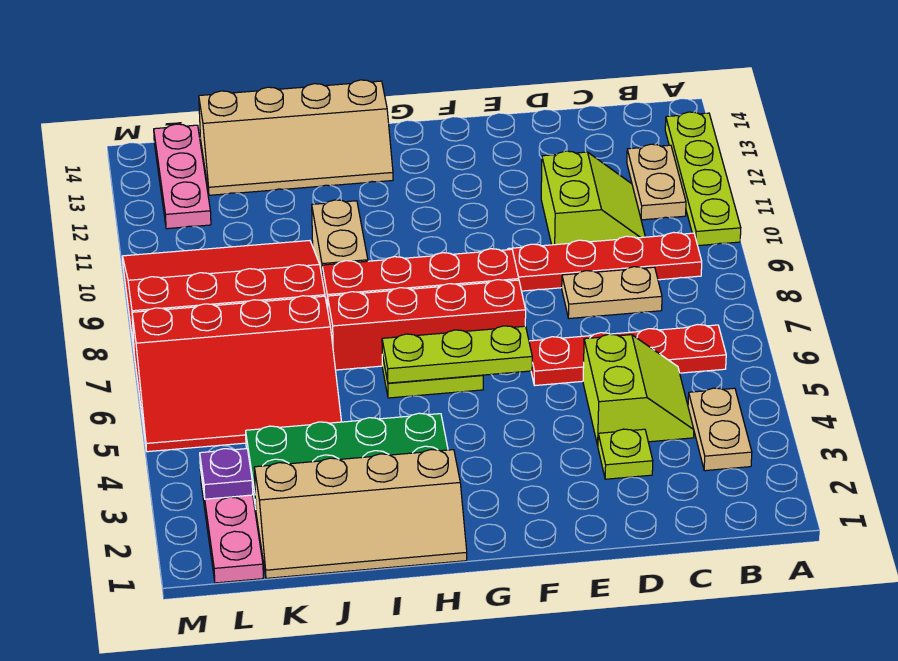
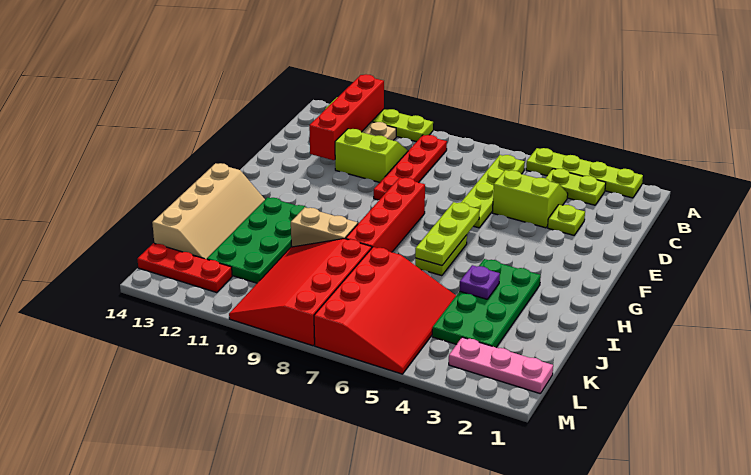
none -> lime plate A2:A5 level 1
tan plate B3:B4 level 1 -> lime plate B3:B4 level 1
red plate B6:E6 level 1 -> lime plate B6:E6 level 1
tan plate C8:D8 level 1 -> none
red brick F7:I7 level 1 -> red brick A12:D12 level 2
tan slope H1:K2 level 1 top 2 -> none
none -> green plate H11:K12 level 1
purple plate L3 level 2 -> purple plate I4 level 2
pink plate L12:L14 level 1 -> red plate L12:L14 level 1

